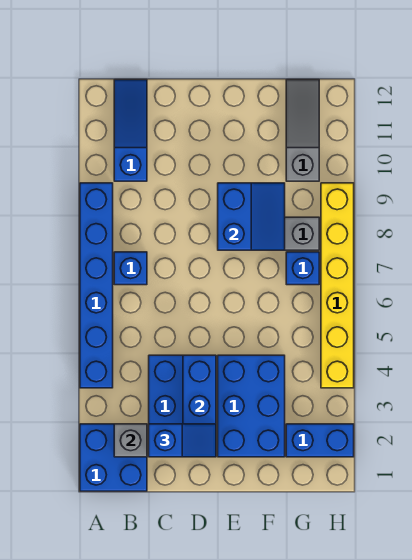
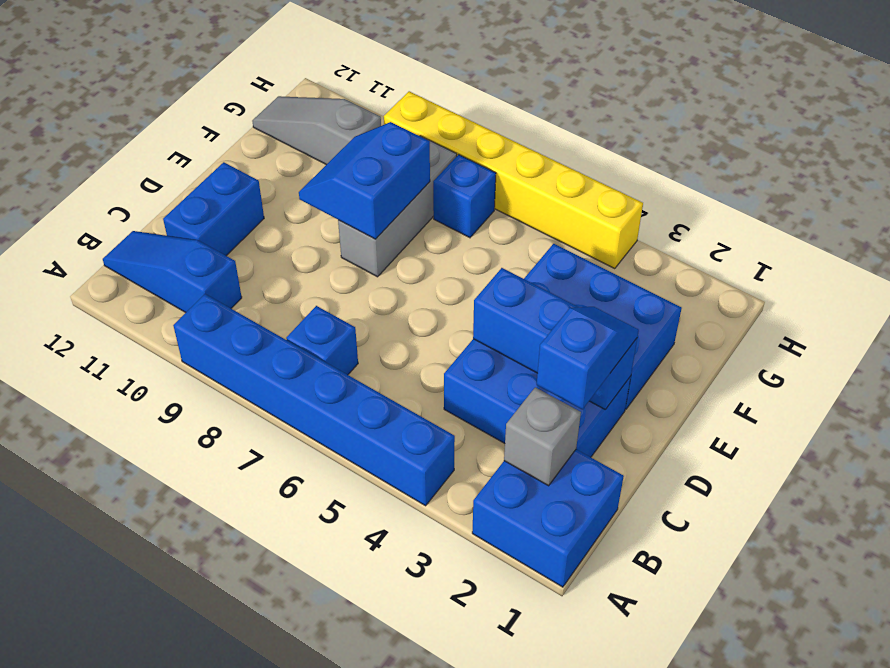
blue slope E8:F9 level 2 top E -> blue slope E8:F9 level 2 top 8
blue brick G2:H2 level 1 -> blue brick C11:D11 level 1

